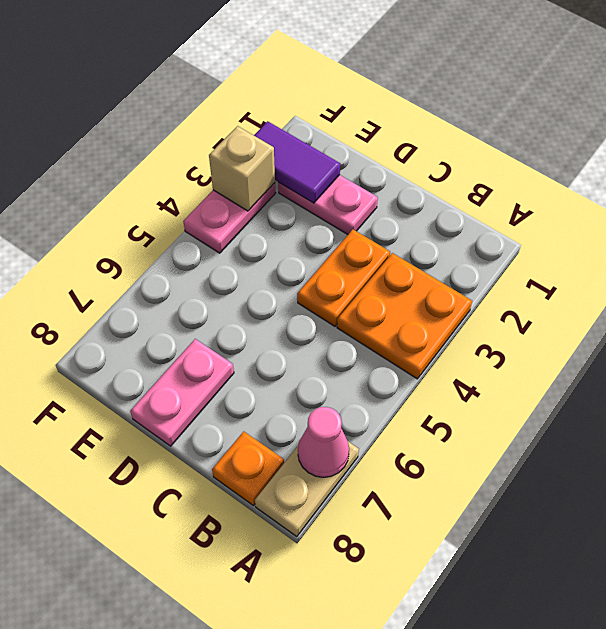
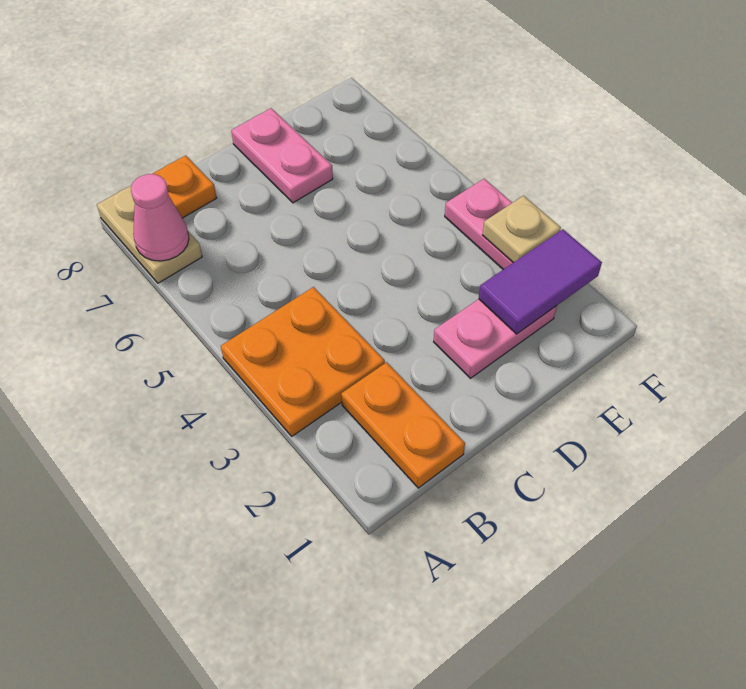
orange plate C3:C4 level 1 -> orange plate B1:B2 level 1
tan brick F3 level 2 -> tan plate F3 level 2

